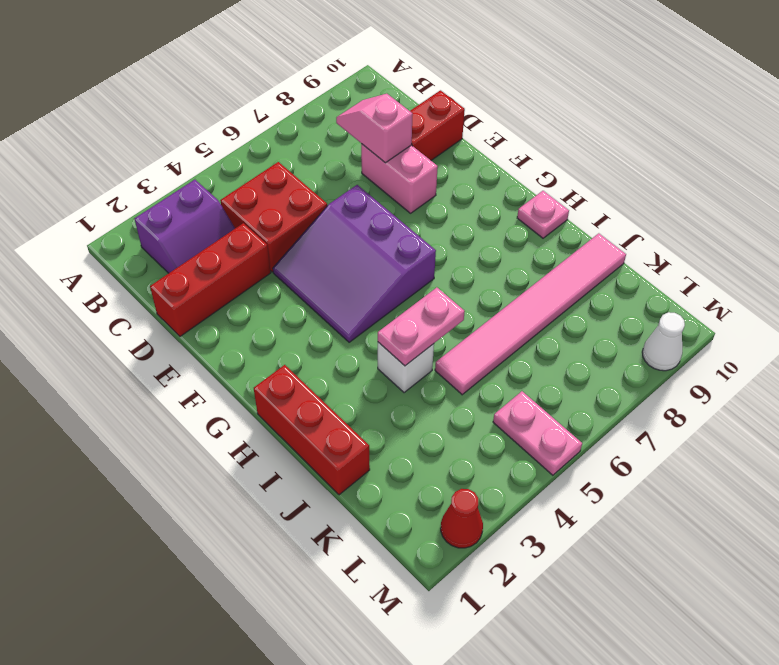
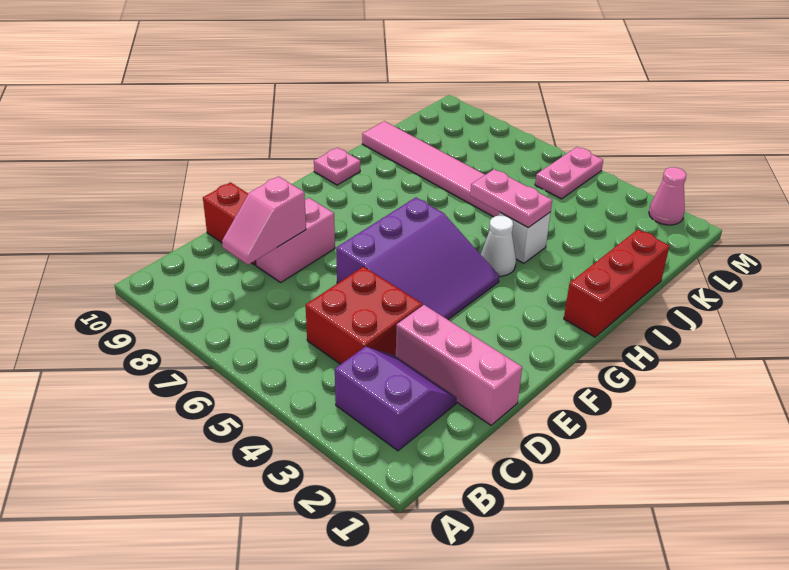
red brick D1:D3 level 1 -> pink brick D1:D3 level 1
red cone M2 level 1 -> pink cone M2 level 1
white cone M9 level 1 -> white cone H4 level 1

